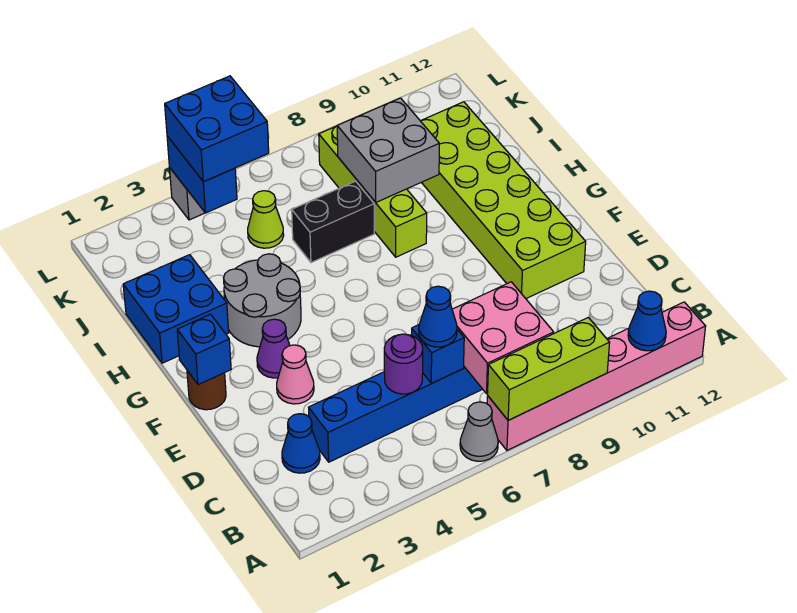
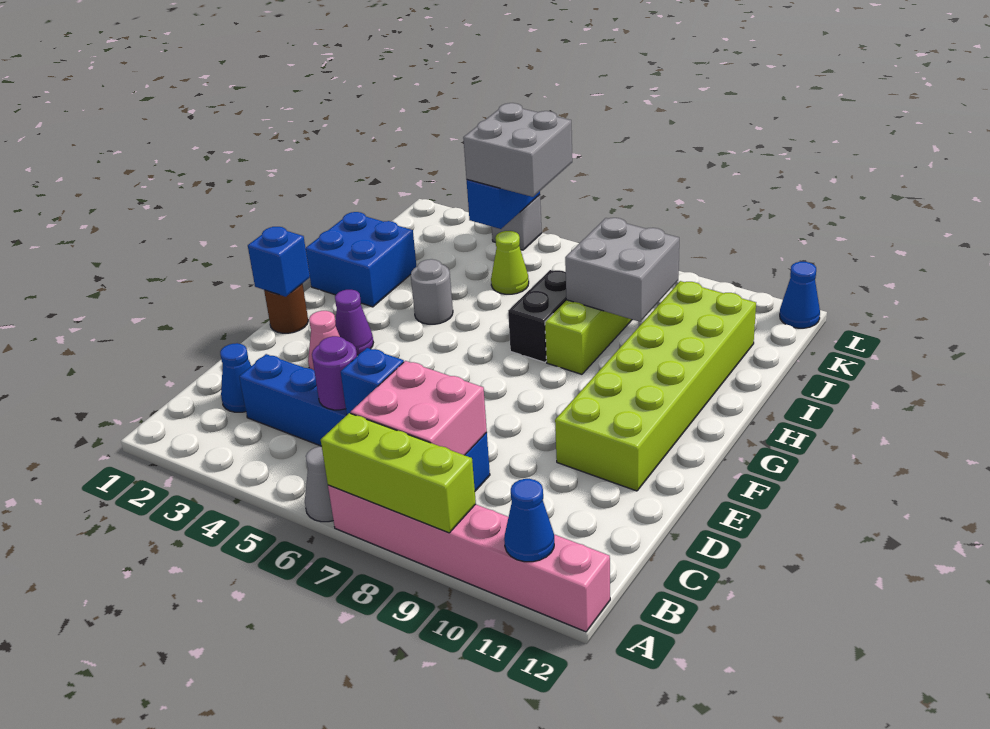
blue cone C6 level 3 -> blue cone L12 level 1
grey round brick G3:H4 level 1 -> grey round brick H4 level 1
black brick I6:I7 level 1 -> black brick H7:I7 level 1
blue brick K4:L5 level 3 -> grey brick K4:L5 level 3

